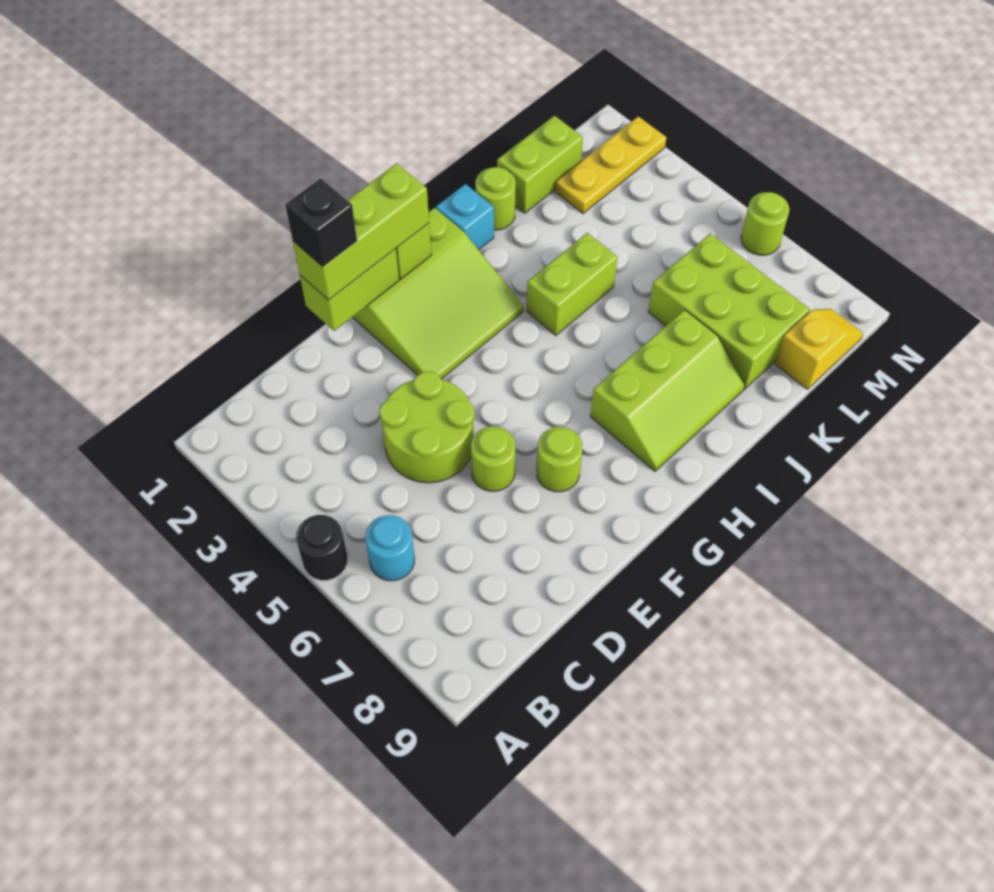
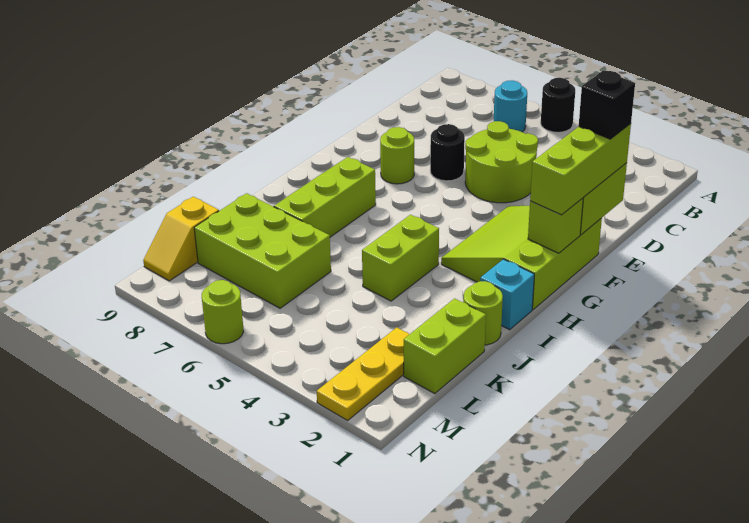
lime round brick E6 level 1 -> black round brick E6 level 1

